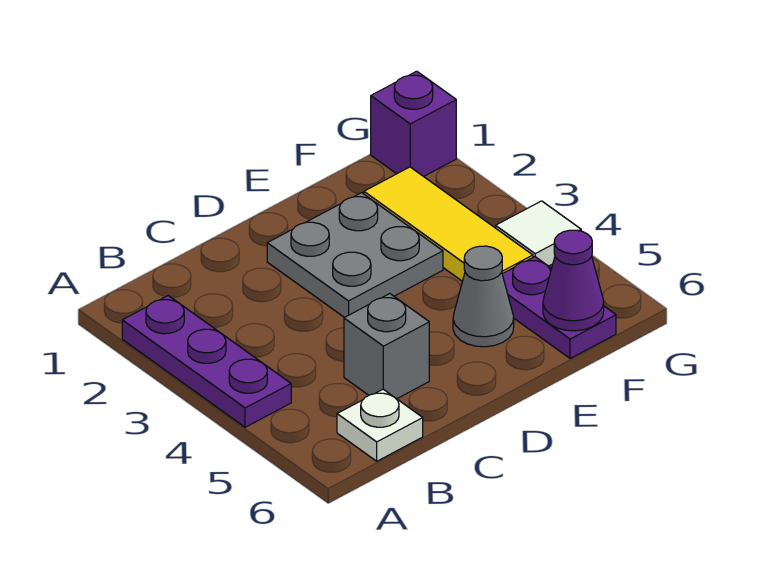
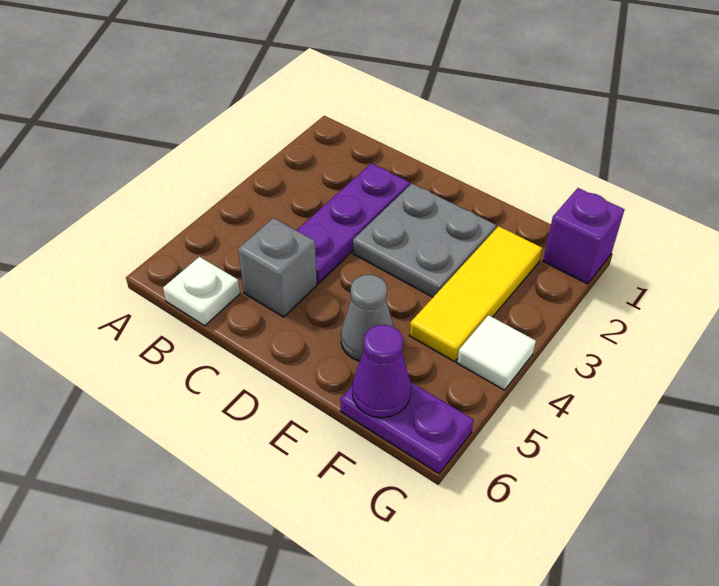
purple plate A2:A4 level 1 -> purple plate C2:C4 level 1
purple plate F5:F6 level 1 -> purple plate F6:G6 level 1

